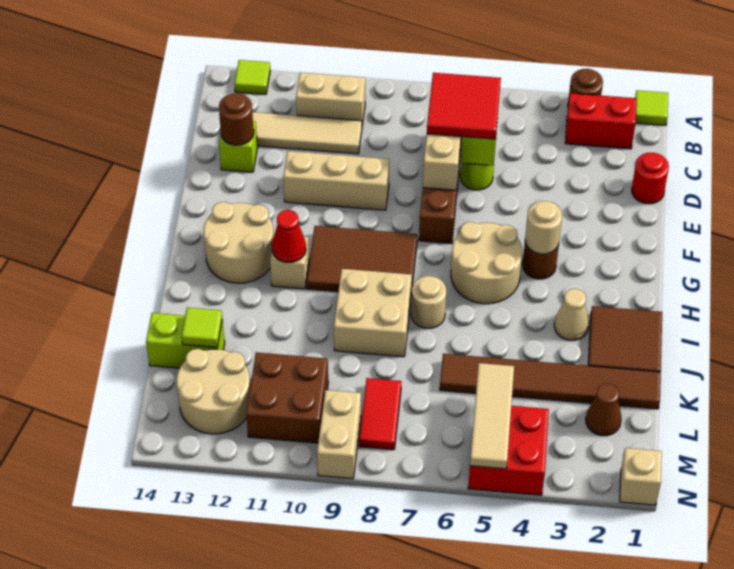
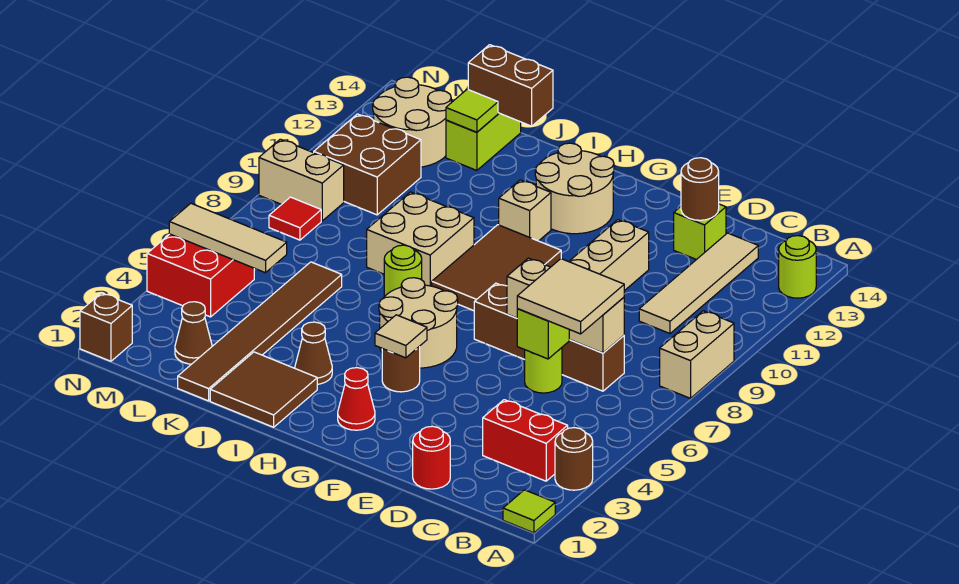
lime tile A13 level 1 -> lime round brick A13 level 1
red brick B2:B3 level 1 -> red brick B3:C3 level 1
tan brick B10:B11 level 1 -> tan brick A8:A9 level 1
red tile C6:D7 level 3 -> tan tile C6:D7 level 3
tan round brick G4 level 2 -> tan tile G4 level 2
red cone H11 level 2 -> red cone G2 level 1
tan cone I3 level 1 -> brown cone I3 level 1
tan round brick I7 level 1 -> lime round brick I7 level 1
none -> brown brick J14:K14 level 2
red tile L8:M8 level 1 -> red tile M8 level 1
tan brick N1 level 1 -> brown brick N1 level 1

